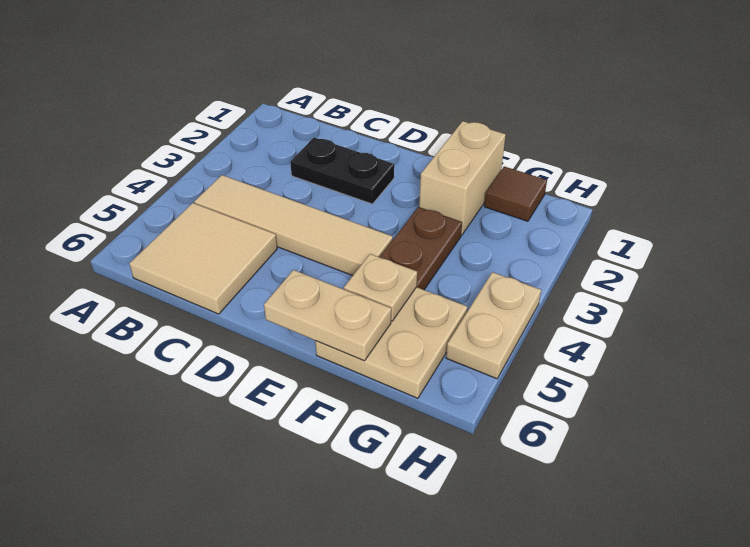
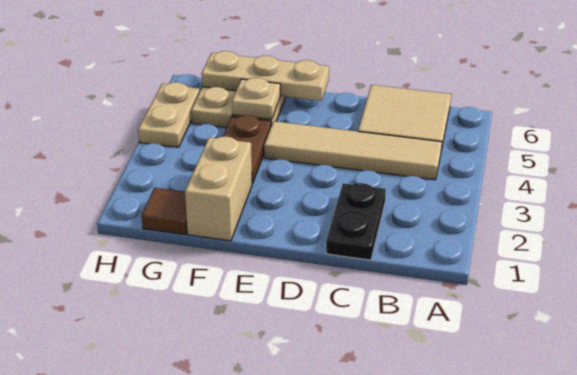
black plate C2:D2 level 1 -> black plate C1:C2 level 1
tan plate E6:F6 level 2 -> tan plate E6:G6 level 2

